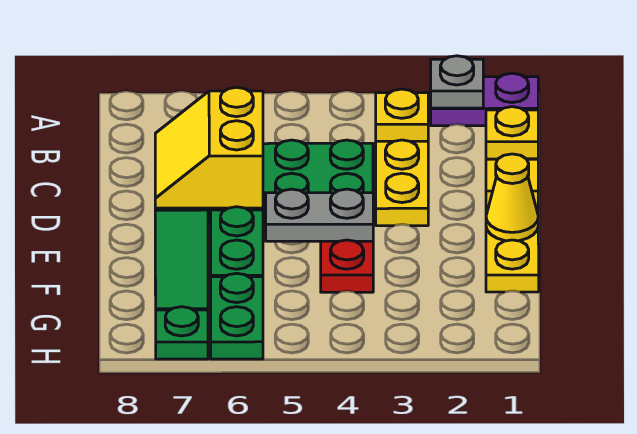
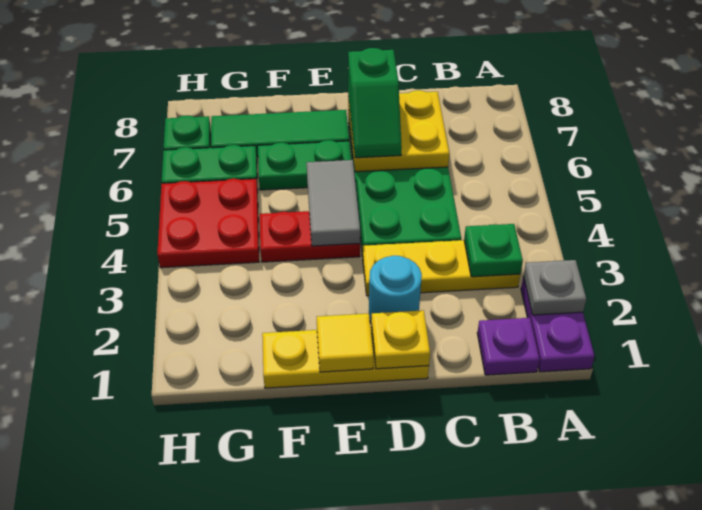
yellow plate B1 level 1 -> purple plate B1 level 1
yellow plate B3 level 2 -> green plate B3 level 2
yellow slope C6:D7 level 2 top 6 -> yellow plate C6:D7 level 2
none -> cyan round brick D2 level 1
none -> green slope D6:D7 level 3 top 7
yellow cone E1 level 2 -> yellow tile E1 level 2
grey plate E4:E5 level 2 -> grey tile E4:E5 level 2
none -> red plate G4:H5 level 1

